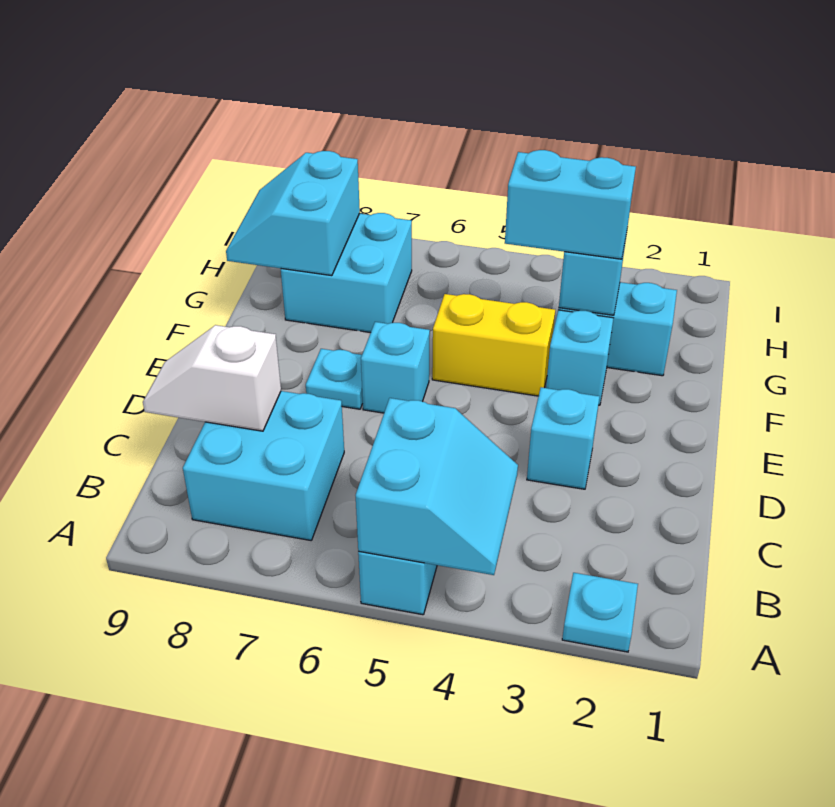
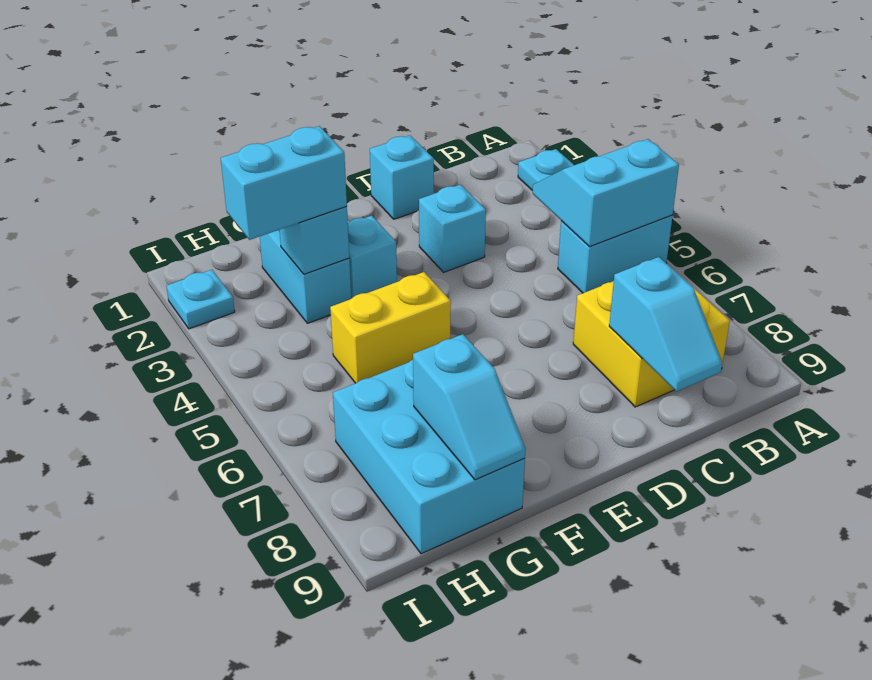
cyan brick B7:C8 level 1 -> yellow brick B7:C8 level 1
white slope C8:C9 level 2 top 8 -> cyan slope C8:C9 level 2 top 8
cyan brick E6 level 1 -> cyan brick D1 level 1
cyan plate E7 level 1 -> cyan plate I2 level 1
yellow brick F4:F5 level 1 -> yellow brick F5:G5 level 1
cyan brick G3:G4 level 3 -> cyan brick G3:H3 level 3
cyan brick G7:H8 level 1 -> cyan brick G7:H9 level 1
cyan slope G8:H9 level 2 top 8 -> cyan slope G8:G9 level 2 top 8

